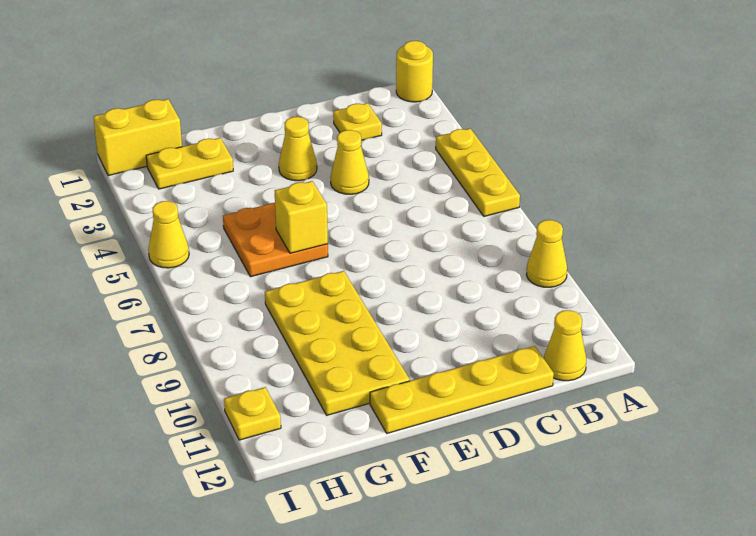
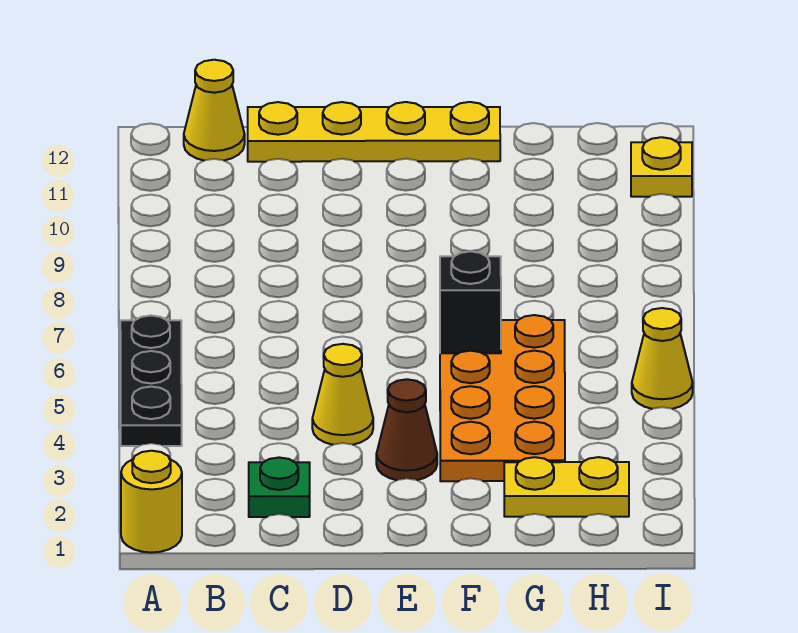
yellow plate A4:A6 level 1 -> black plate A4:A6 level 1
yellow cone A9 level 1 -> none
yellow plate C2 level 1 -> green plate C2 level 1
yellow cone E3 level 1 -> brown cone E3 level 1
orange plate F5:G6 level 1 -> orange plate F3:G6 level 1
yellow brick F6 level 2 -> black brick F6 level 2
yellow plate F8:G11 level 1 -> none
yellow brick H1:I1 level 1 -> none

